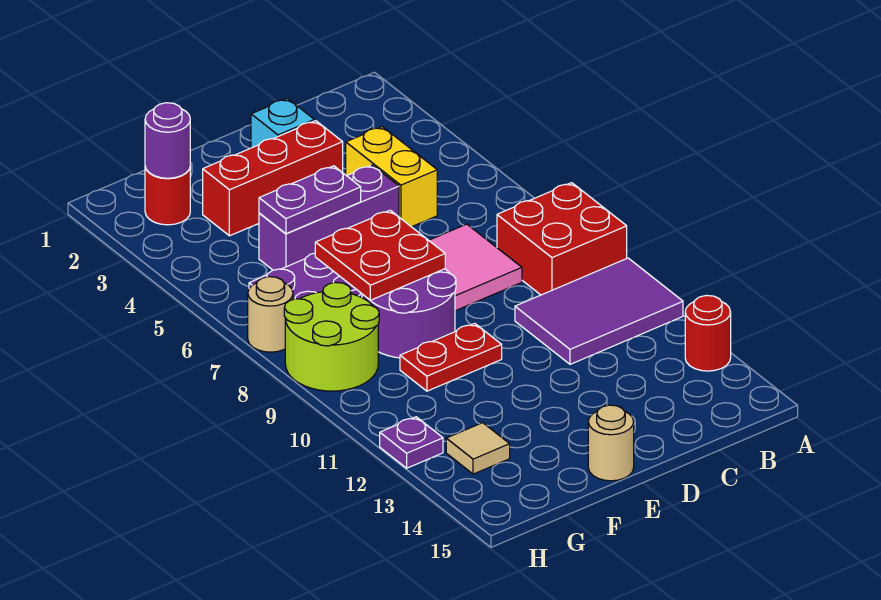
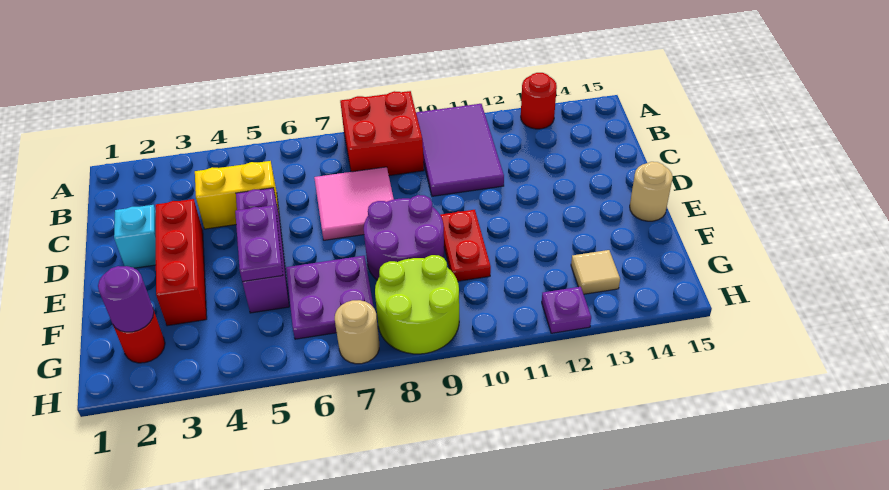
red plate E7:F8 level 2 -> none

